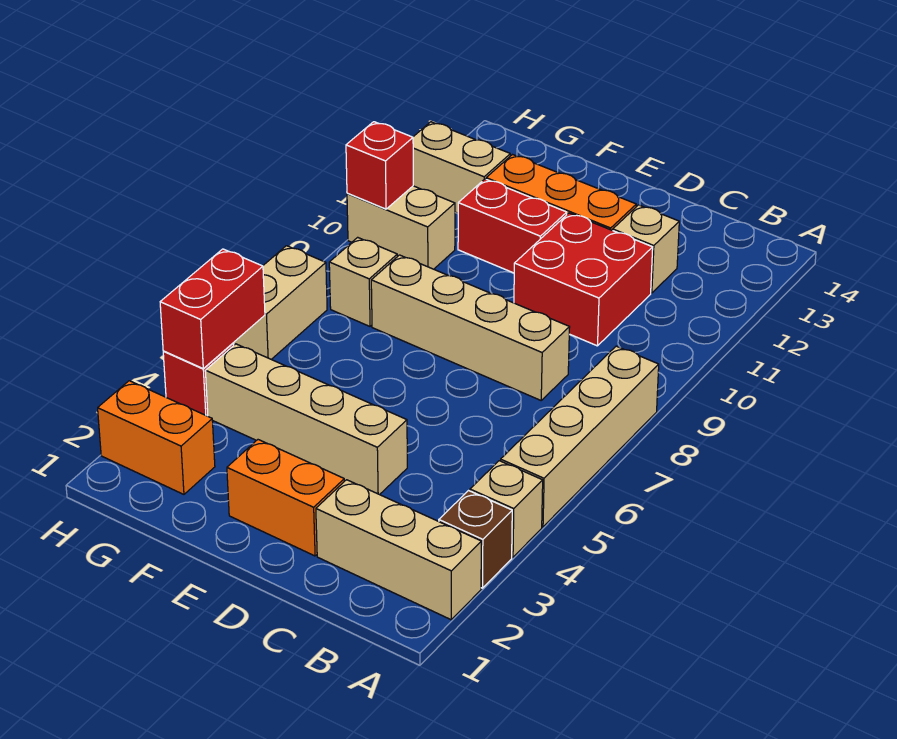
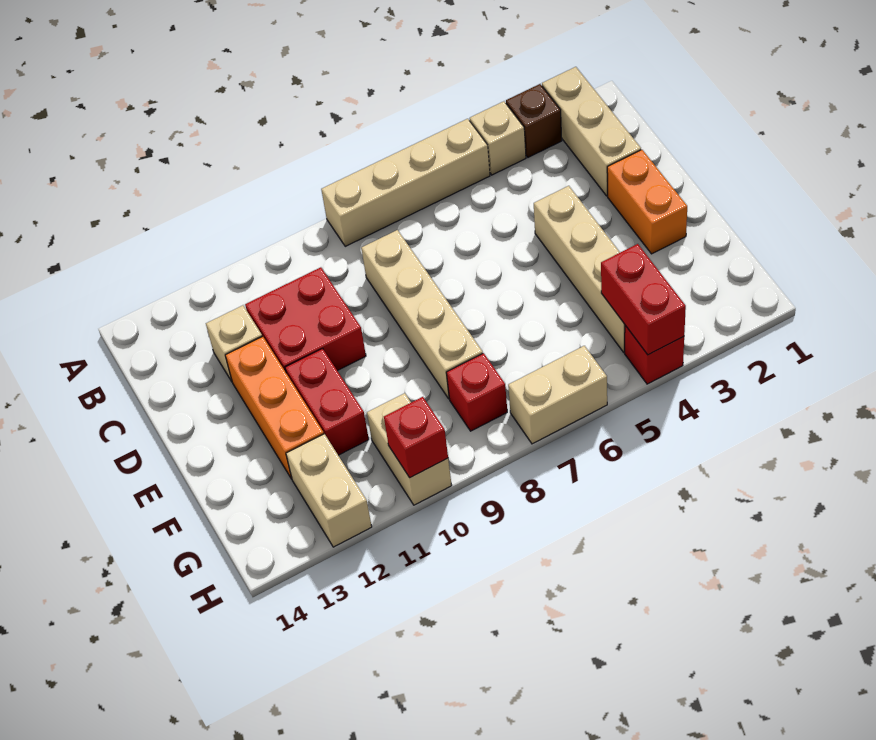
orange brick G2:H2 level 1 -> none
tan brick G8 level 1 -> red brick G8 level 1
red brick H4:H5 level 2 -> red brick G4:H4 level 2

